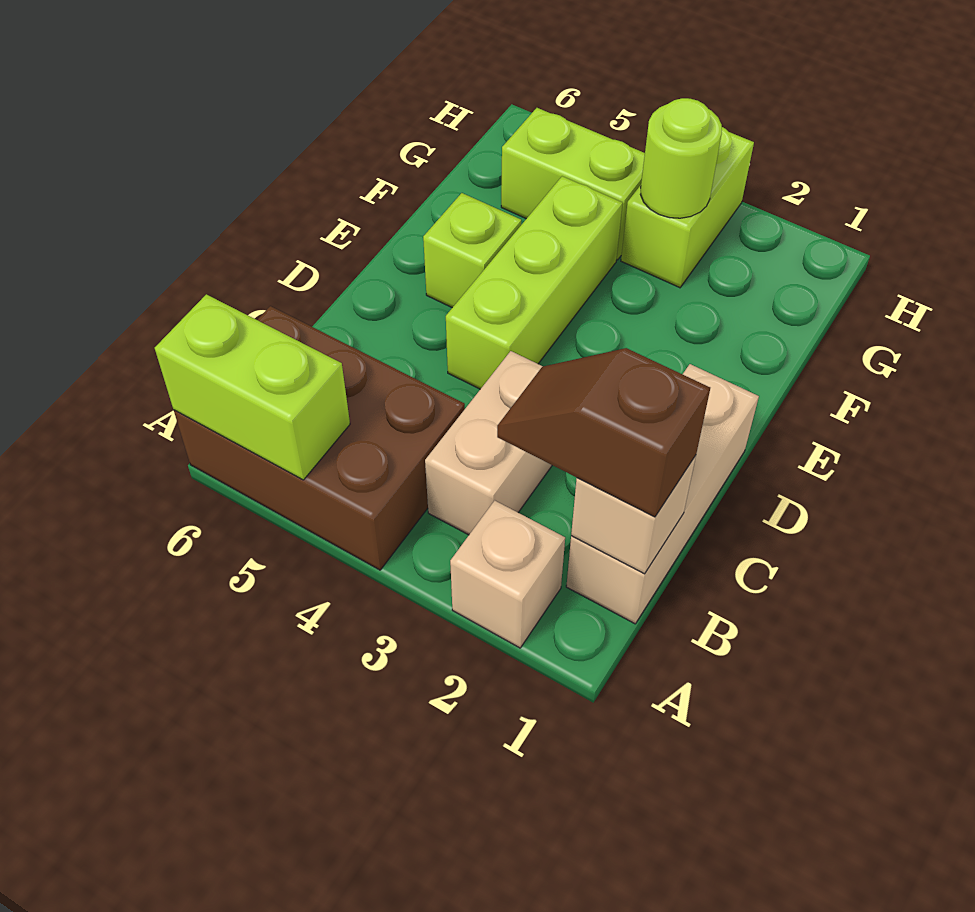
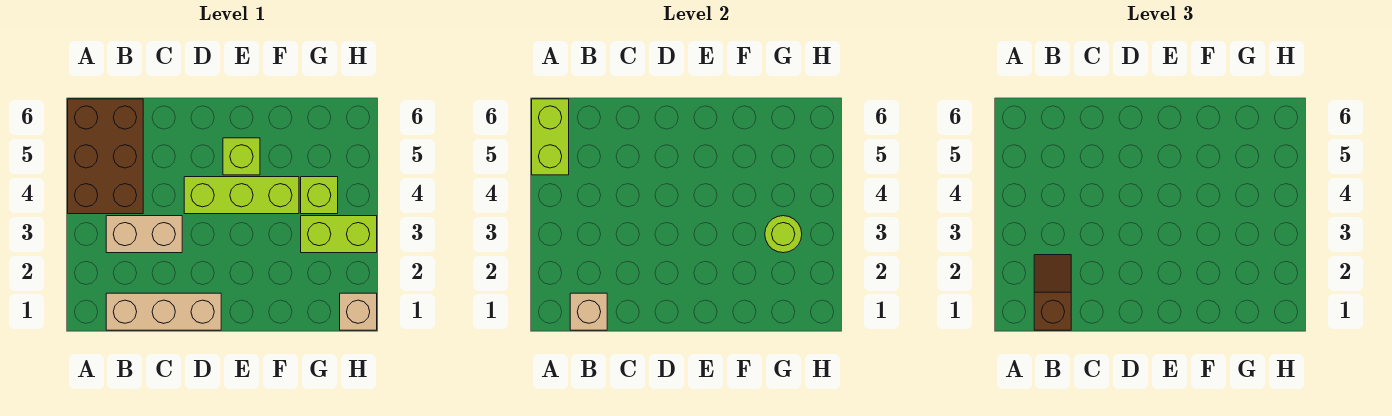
tan brick A2 level 1 -> tan brick H1 level 1
lime brick G4:G5 level 1 -> lime brick G4 level 1

